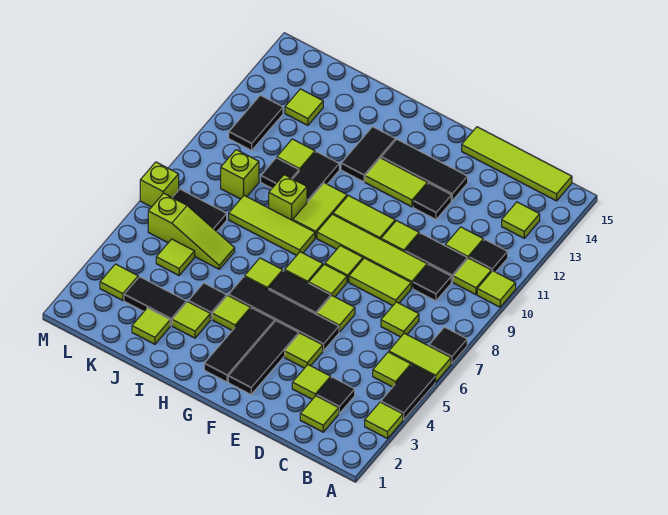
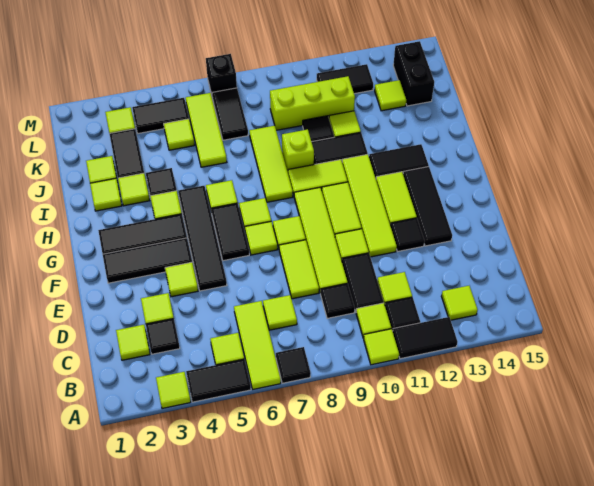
lime tile A6:B6 level 1 -> lime tile A6:C6 level 1
none -> black tile A11:A12 level 1
lime tile B15:E15 level 1 -> lime tile E11:H11 level 1
lime tile E6 level 1 -> lime tile I2 level 1
lime slope J6:L6 level 1 top L -> lime tile J6:L6 level 1
lime brick K9 level 1 -> lime brick K9:K11 level 1
none -> black brick K14:L14 level 1
none -> black tile L4:L5 level 1
lime brick M7 level 1 -> black brick M7 level 1

